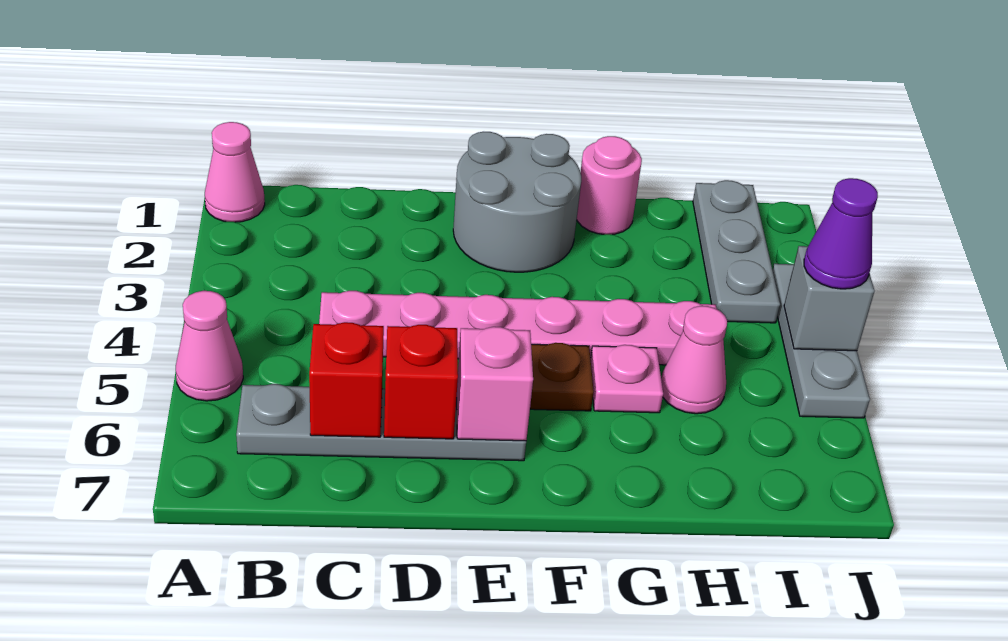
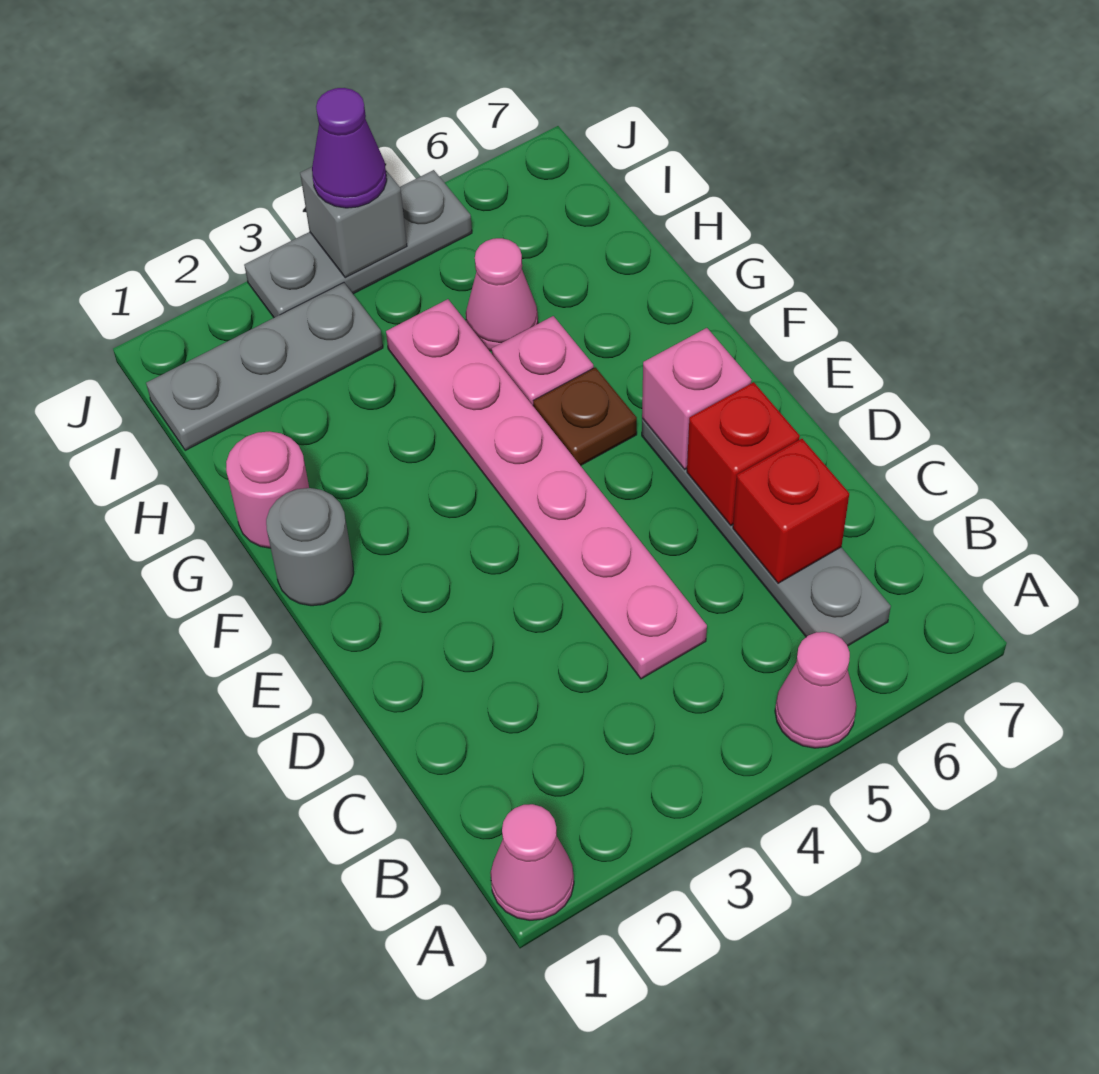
grey round brick E1:F2 level 1 -> grey round brick F1 level 1

